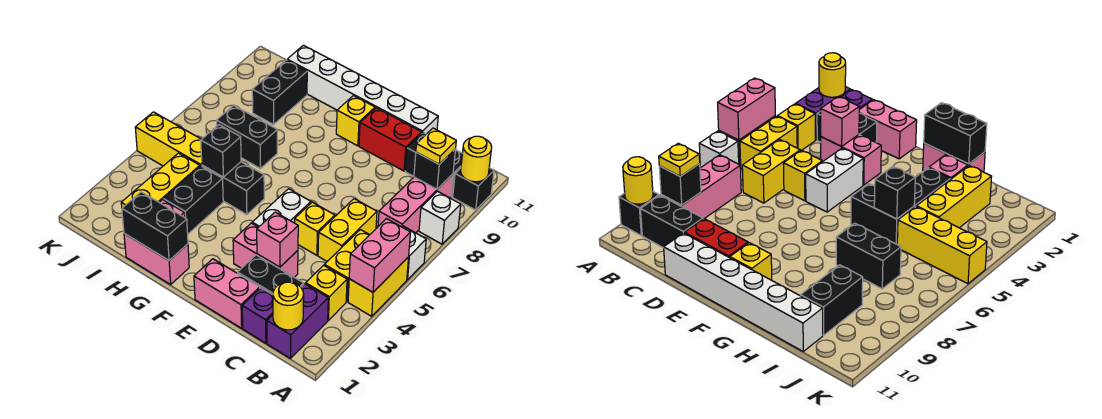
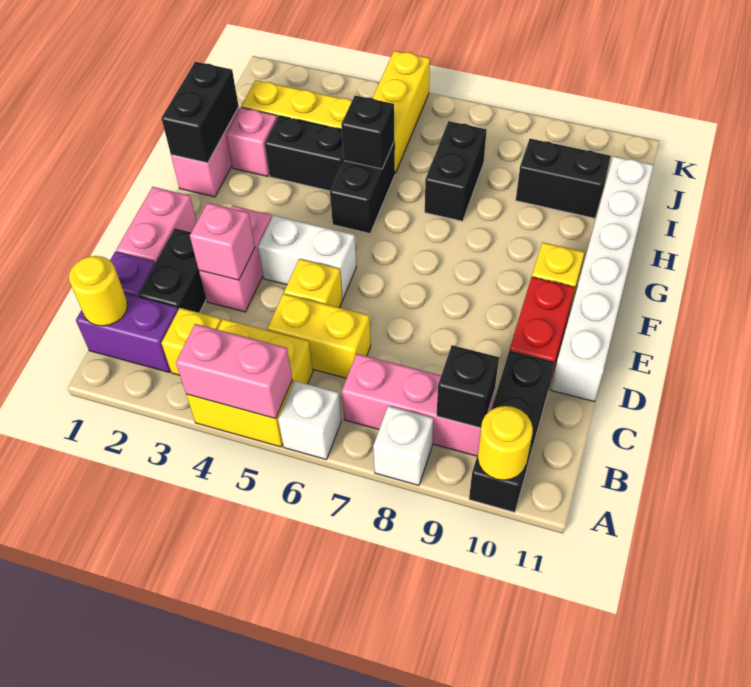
yellow plate B9 level 3 -> none

